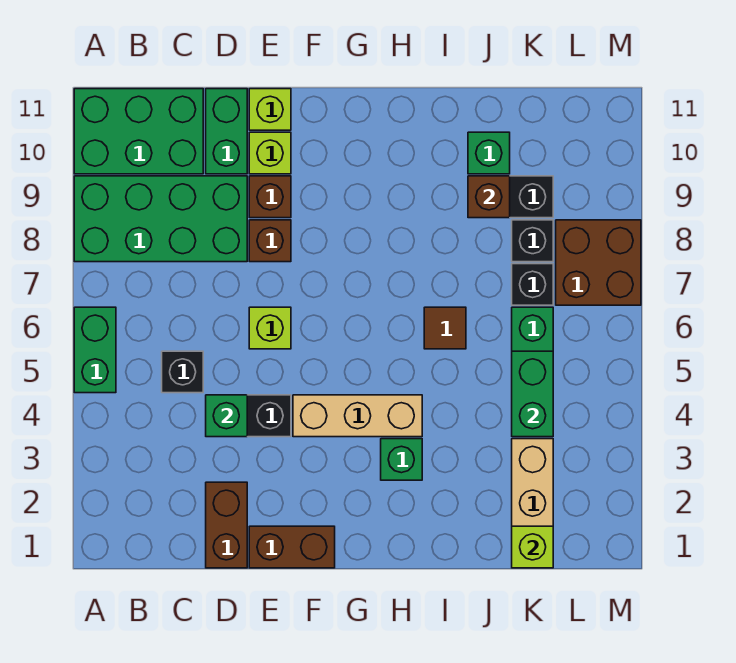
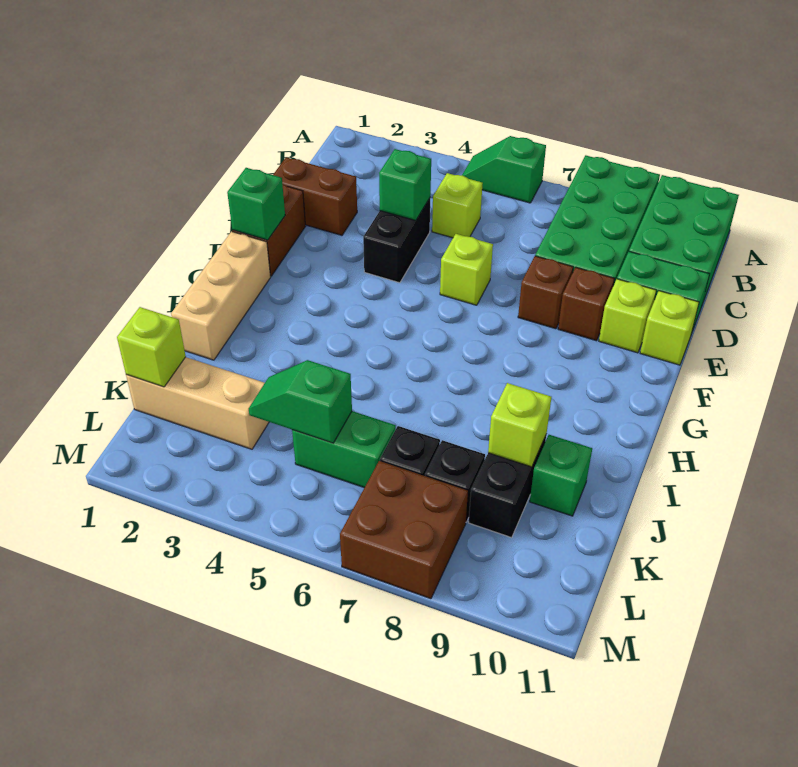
green brick A5:A6 level 1 -> green slope A5:A6 level 1 top 6
black brick C5 level 1 -> lime brick C5 level 1
tan brick F4:H4 level 1 -> tan brick G1:I1 level 1
green brick H3 level 1 -> green brick F1 level 2
brown tile I6 level 1 -> none
brown brick J9 level 2 -> lime brick J9 level 2
green brick K4:K5 level 2 -> green slope K4:K5 level 2 top 5

